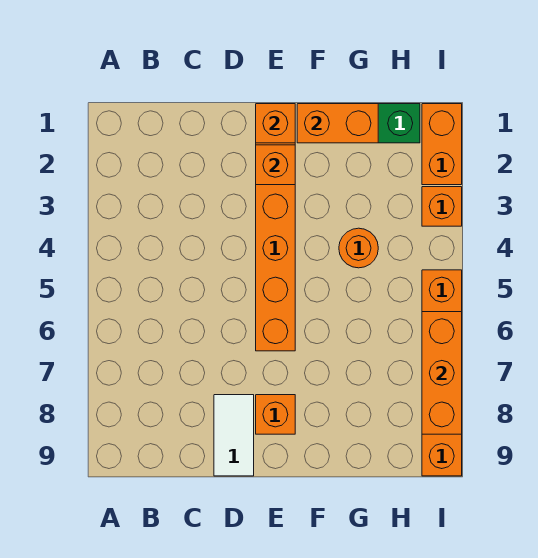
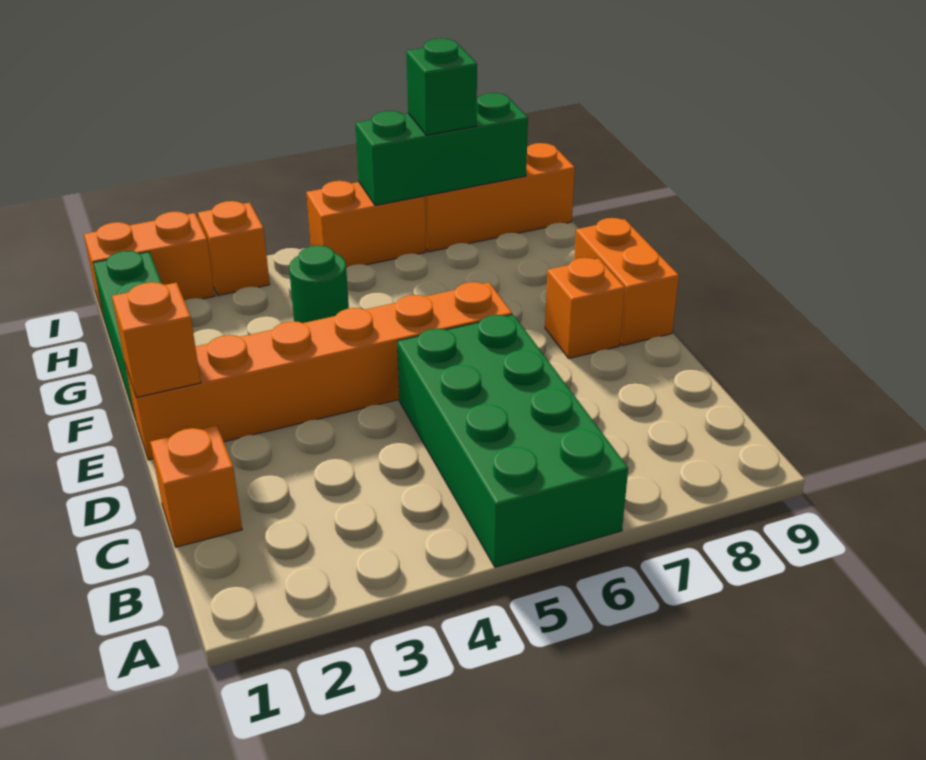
none -> green brick A5:D6 level 1
white tile D8:D9 level 1 -> none
orange brick E2 level 2 -> orange brick C1 level 1
orange brick F1:G1 level 2 -> orange brick E9:F9 level 1
orange round brick G4 level 1 -> green round brick G4 level 1
orange brick I6:I8 level 2 -> green brick I6:I8 level 2
none -> green brick I7 level 3

